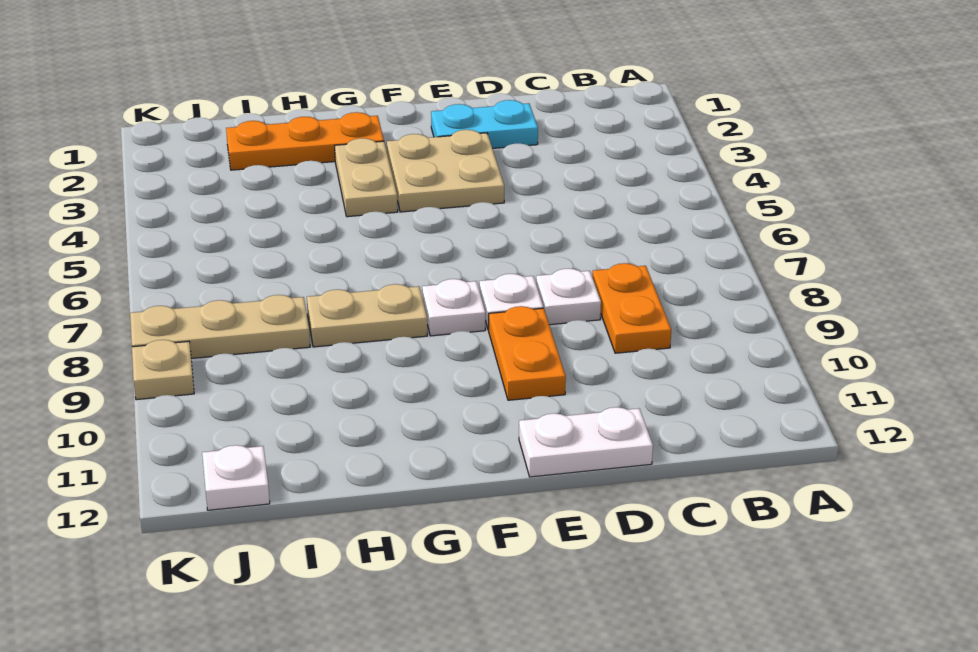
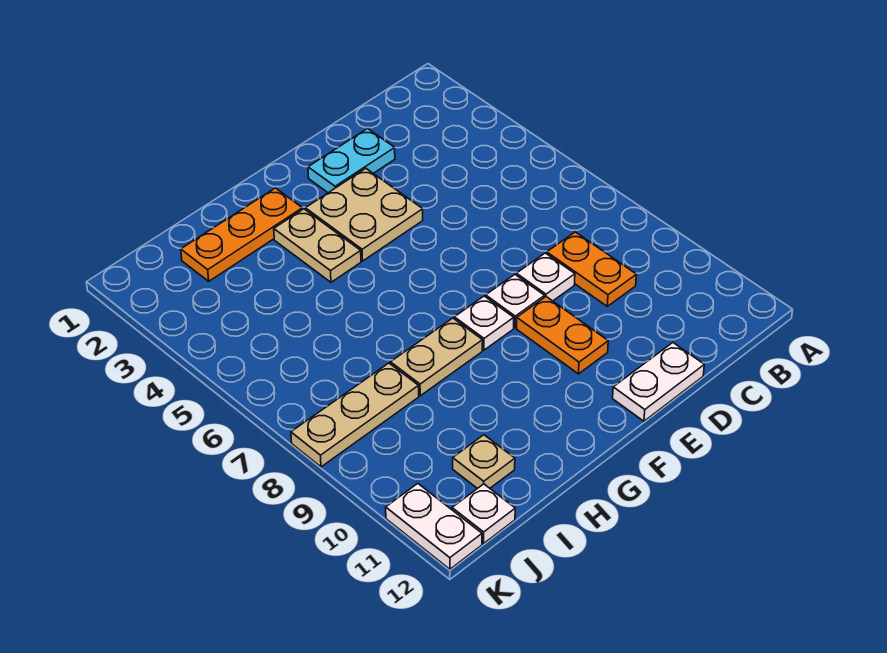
tan plate K9 level 1 -> tan plate I11 level 1
none -> white plate K11:K12 level 1

